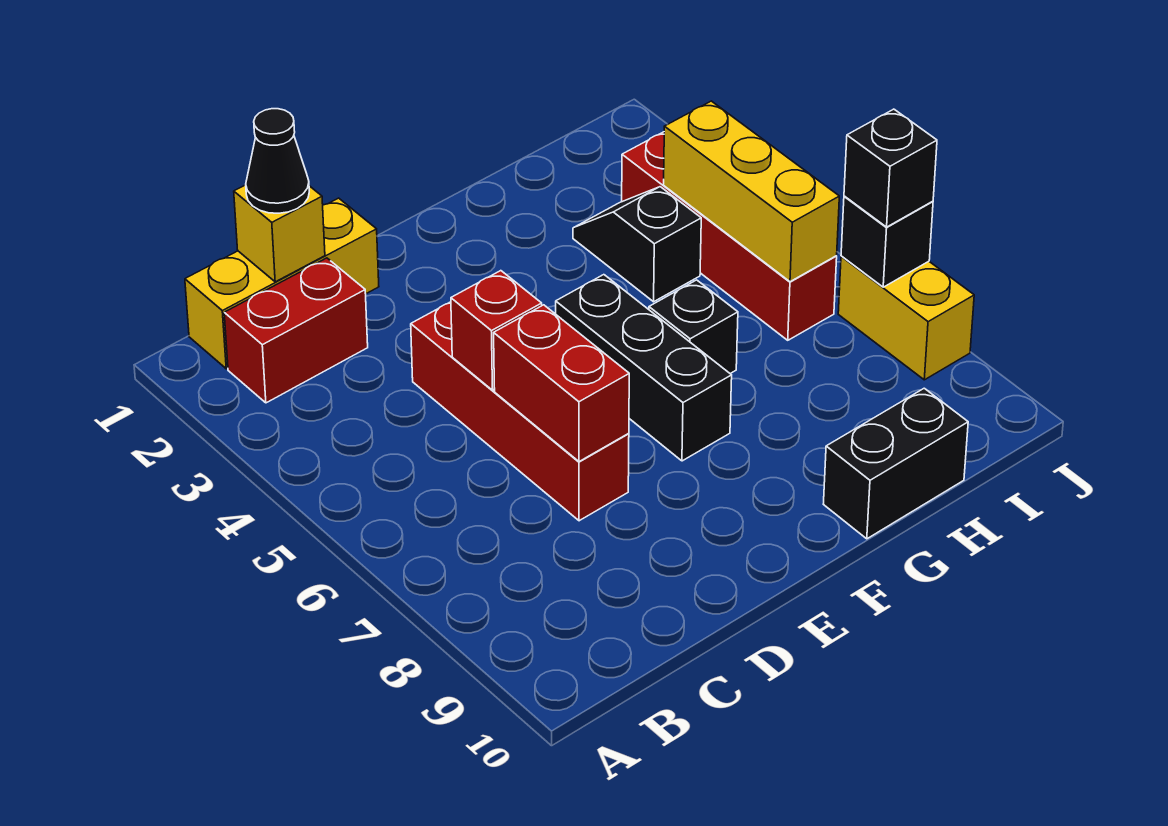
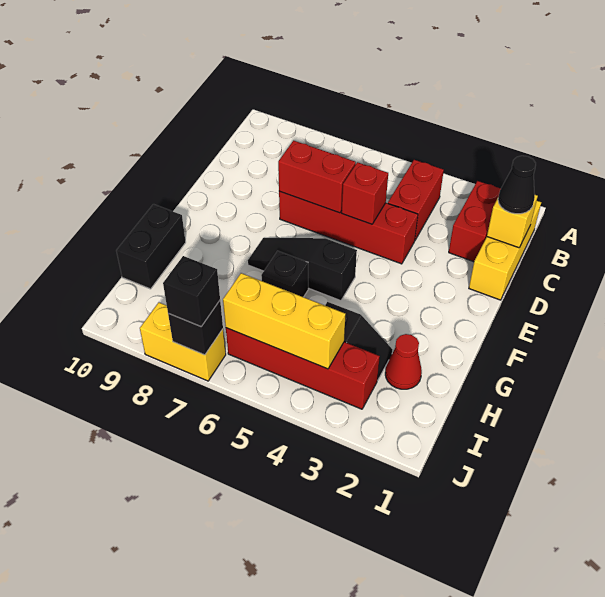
none -> red brick B4:C4 level 1
black brick F5:F7 level 1 -> black slope F5:F7 level 1 top 5
none -> red cone H2 level 1

